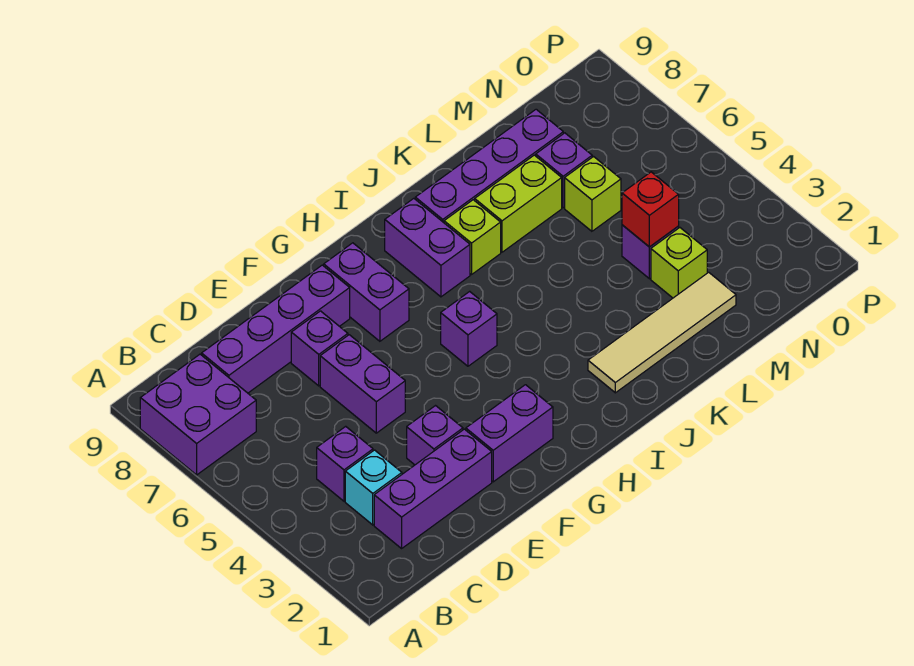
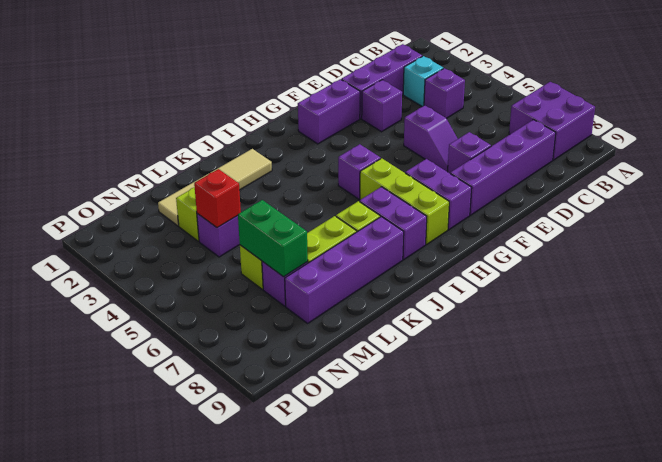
purple brick E5:E6 level 1 -> purple slope E5:E6 level 1 top 5
none -> lime brick H6:H8 level 1
none -> green brick M6:M7 level 2

